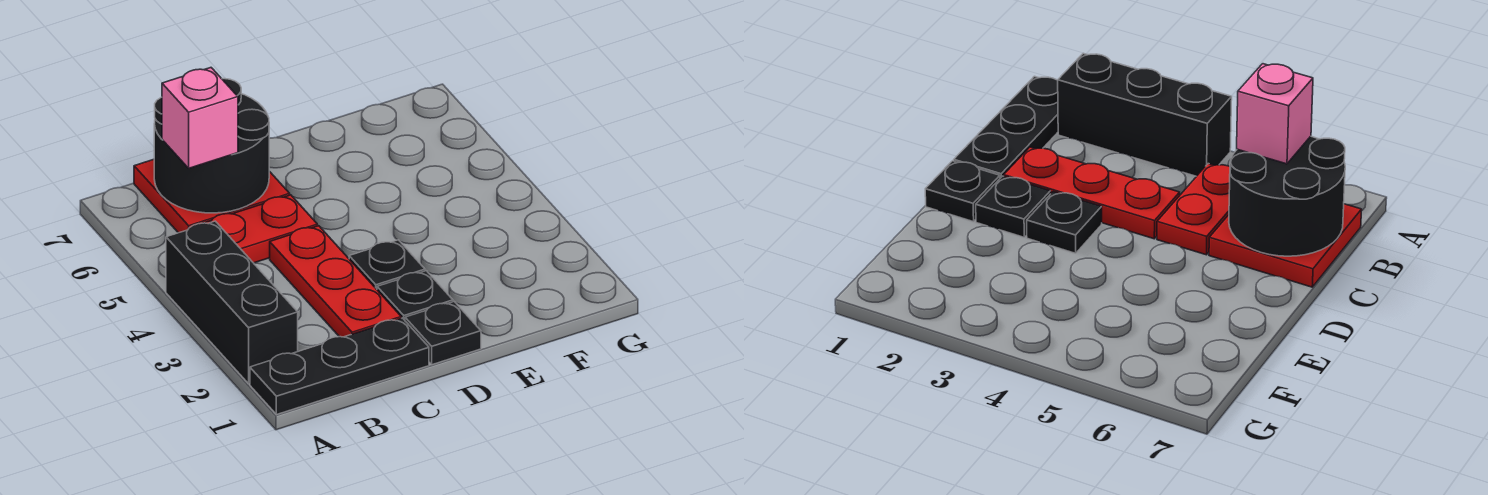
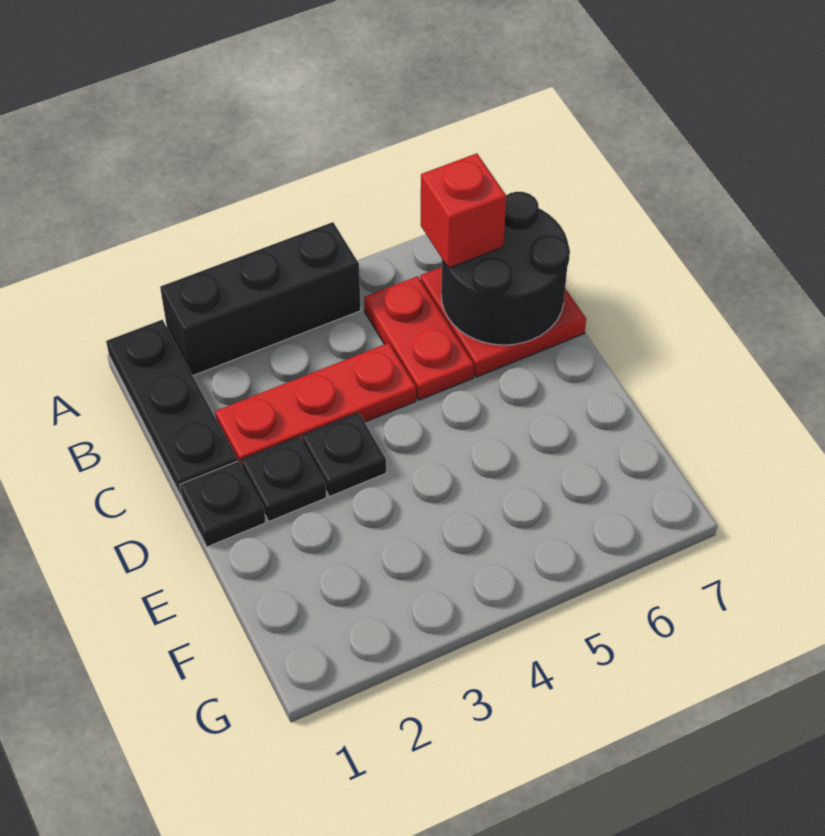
pink brick B6 level 3 -> red brick B6 level 3

